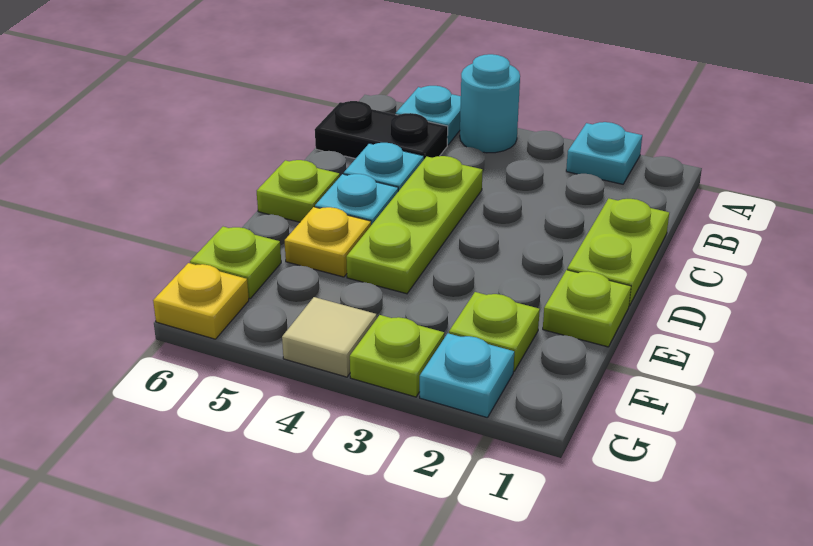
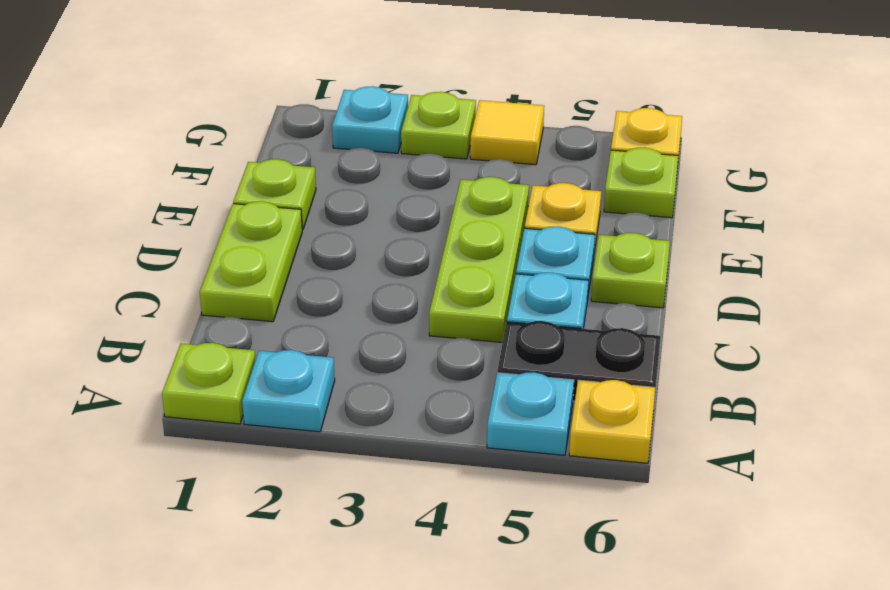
cyan round brick A4 level 1 -> none
none -> yellow plate A6 level 1
lime plate F2 level 1 -> lime plate A1 level 1
tan tile G4 level 1 -> yellow tile G4 level 1

